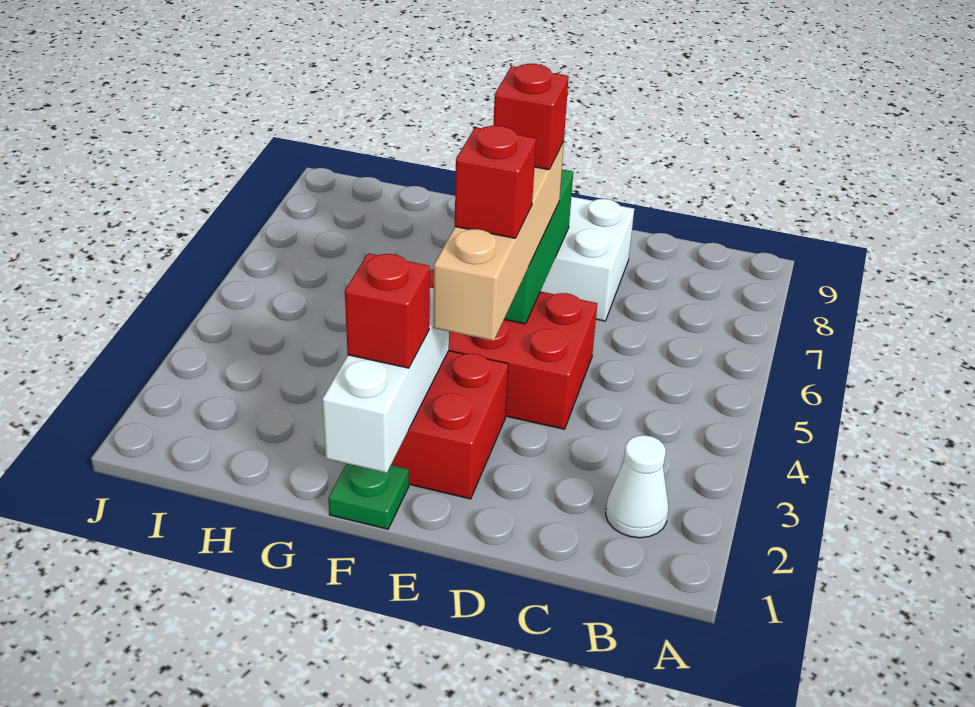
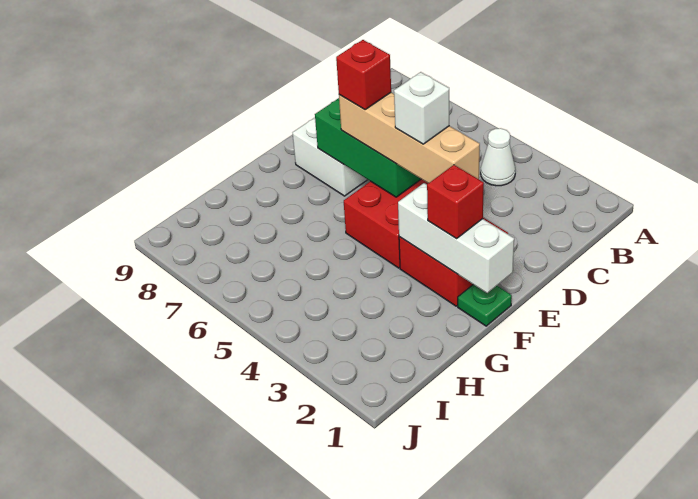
white cone B2 level 1 -> white cone B4 level 1
red brick E4 level 4 -> white brick E4 level 4

